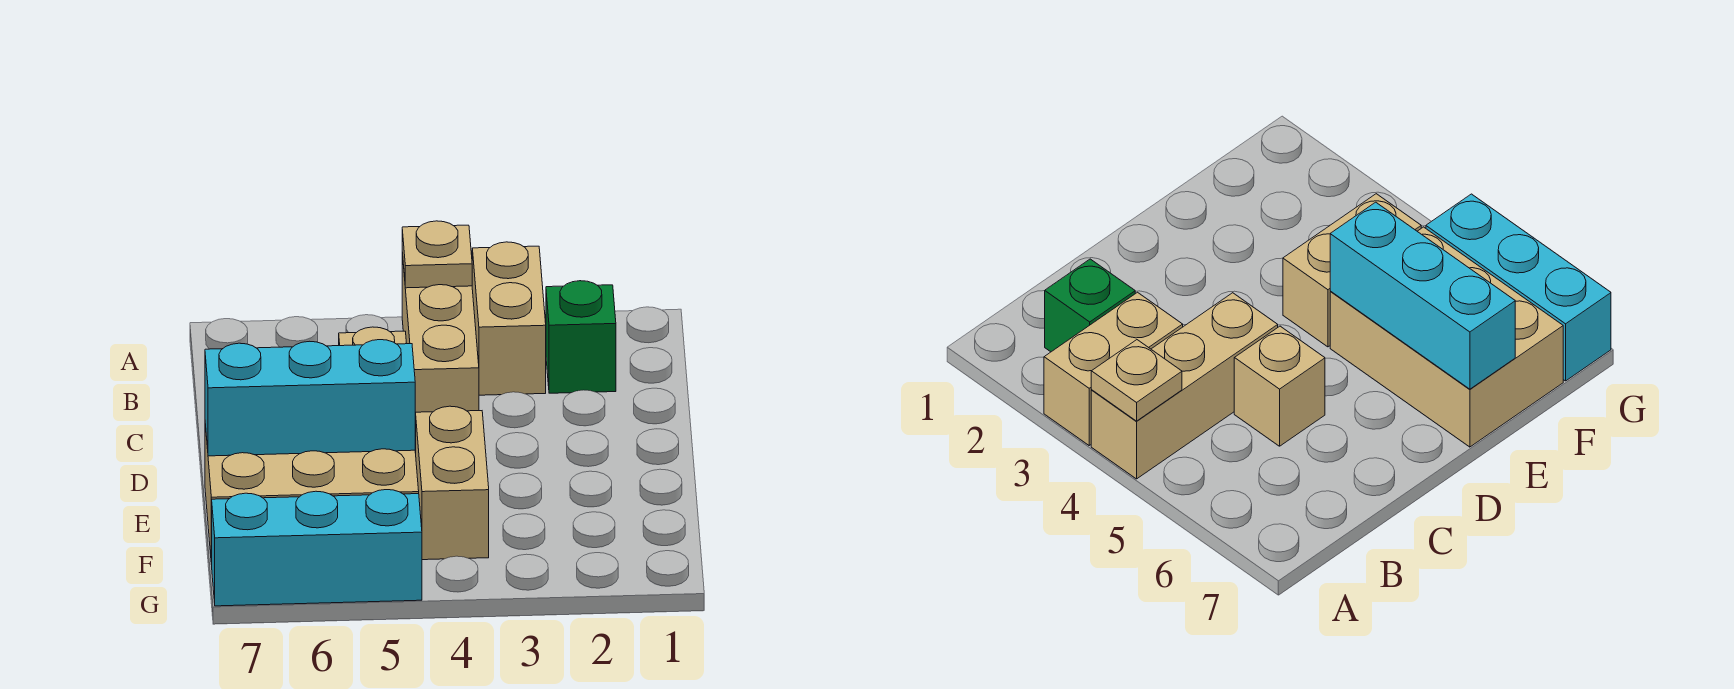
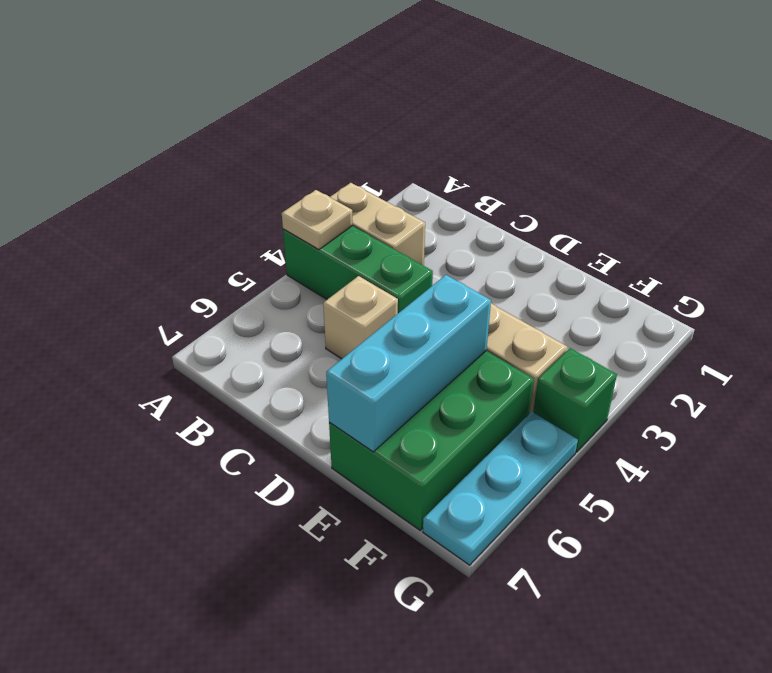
tan brick A4:C4 level 1 -> green brick A4:C4 level 1
green brick B2 level 1 -> green brick G4 level 1
tan brick E5:F7 level 1 -> green brick E5:F7 level 1
cyan brick G5:G7 level 1 -> cyan plate G5:G7 level 1

